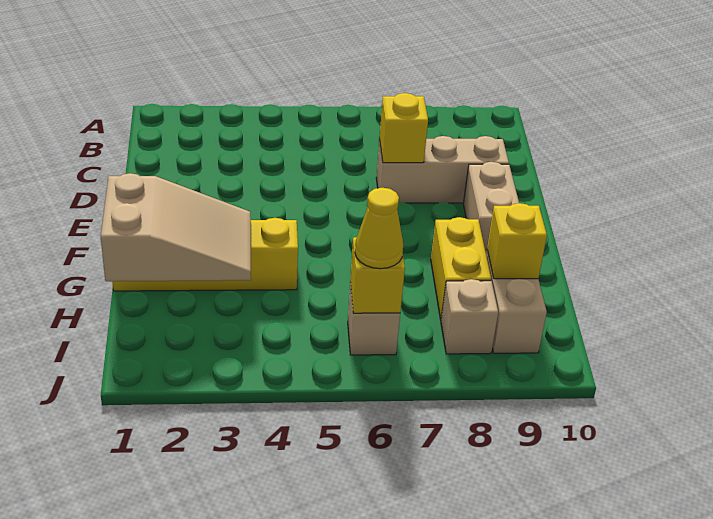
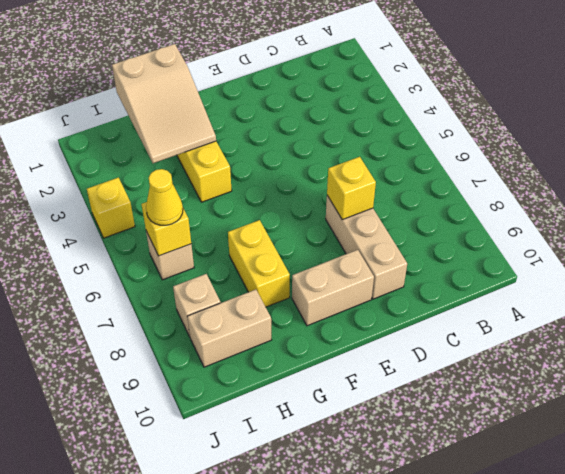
yellow brick G8:H8 level 1 -> yellow brick G7:G8 level 1
yellow brick H9 level 2 -> yellow brick J4 level 1

